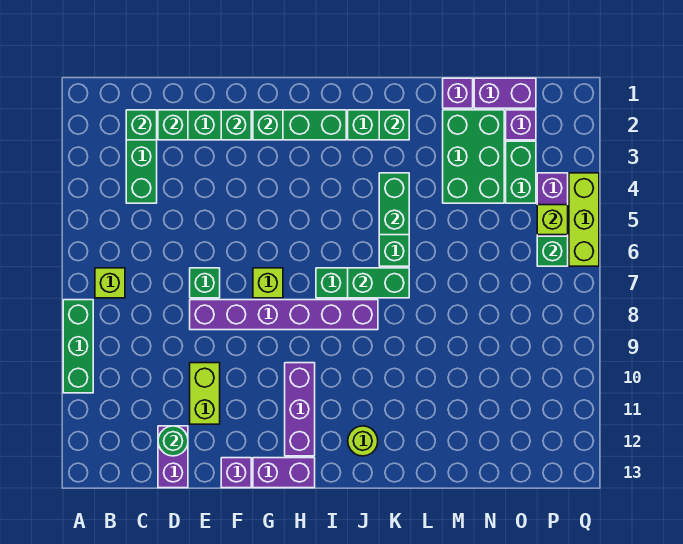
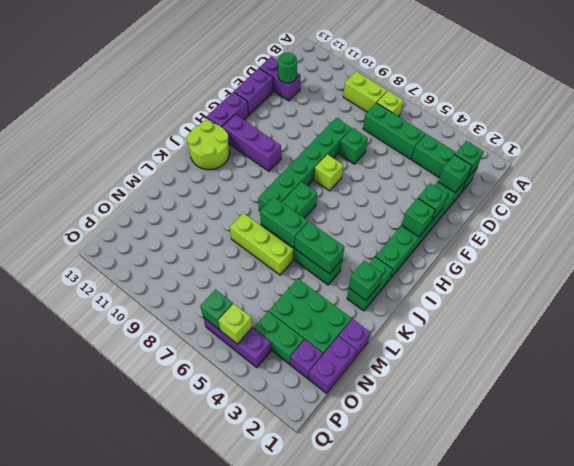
green brick A8:A10 level 1 -> green brick C5:C7 level 1
purple brick E8:J8 level 1 -> green brick E8:J8 level 1
lime brick E10:E11 level 1 -> lime brick B8:B9 level 1
purple brick F13 level 1 -> purple brick E13:F13 level 1
green brick J7:K7 level 2 -> green brick K6:K7 level 2
lime round brick J12 level 1 -> lime round brick I12:J13 level 1
lime brick Q4:Q6 level 1 -> lime brick L6:L8 level 1

